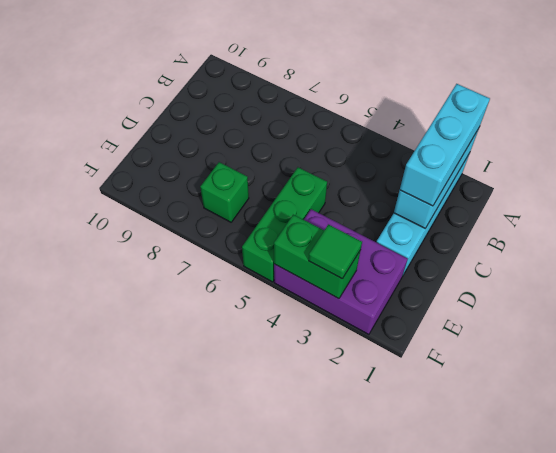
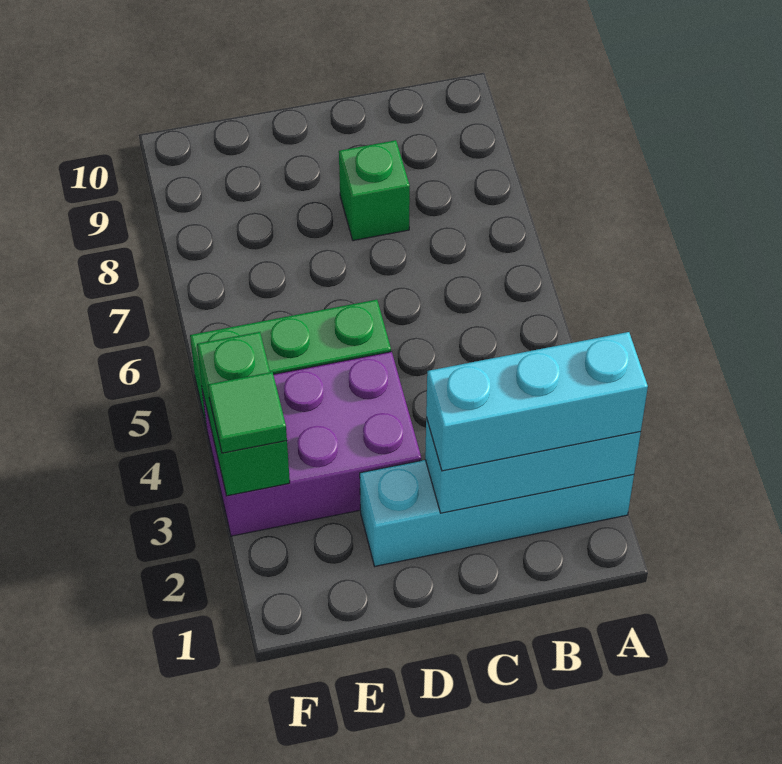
purple brick E2:F4 level 1 -> purple brick D3:F4 level 1
green brick E7 level 1 -> green brick C8 level 1

